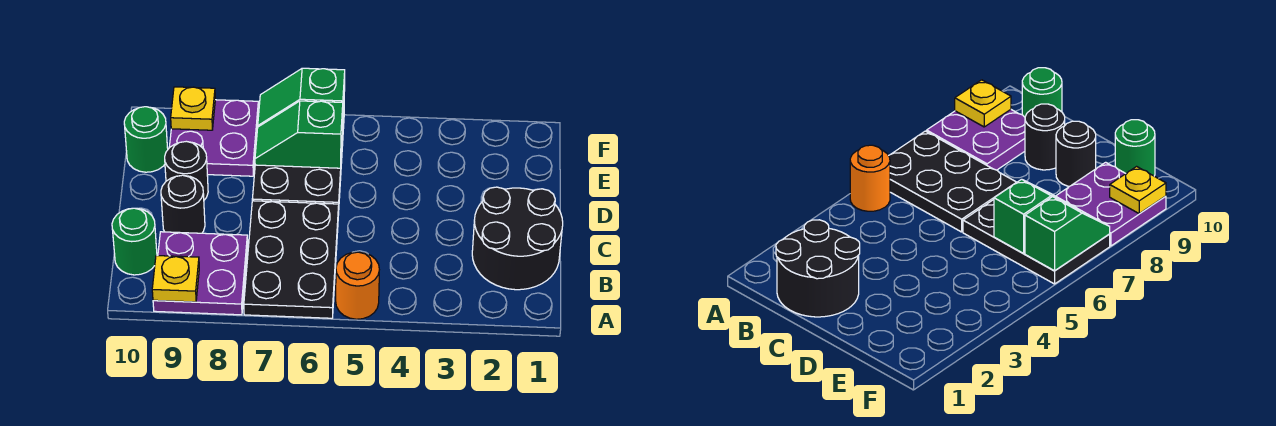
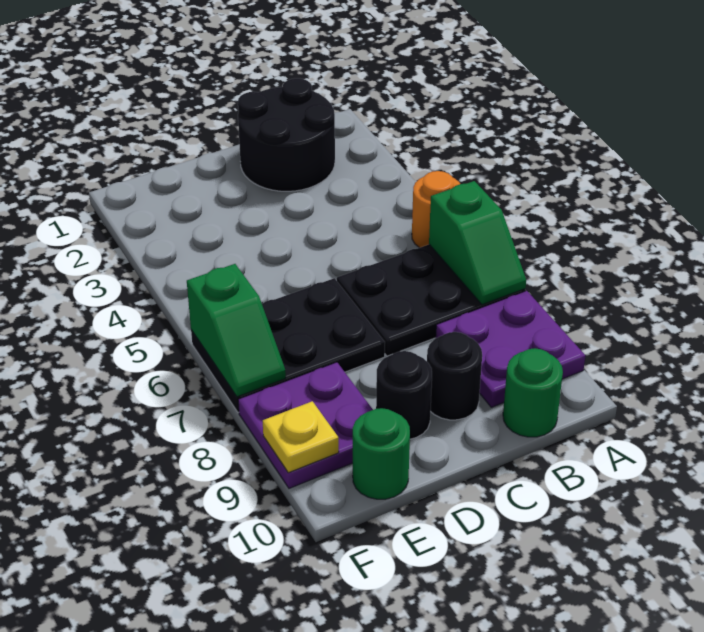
yellow plate A9 level 2 -> none
green slope E6:E7 level 2 top 6 -> green slope A6:A7 level 2 top 6

